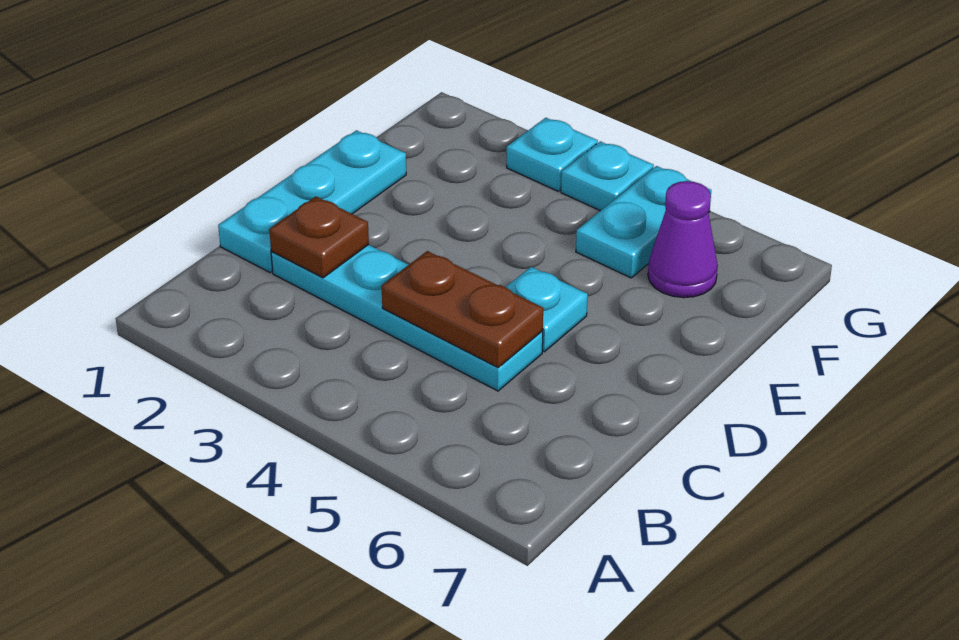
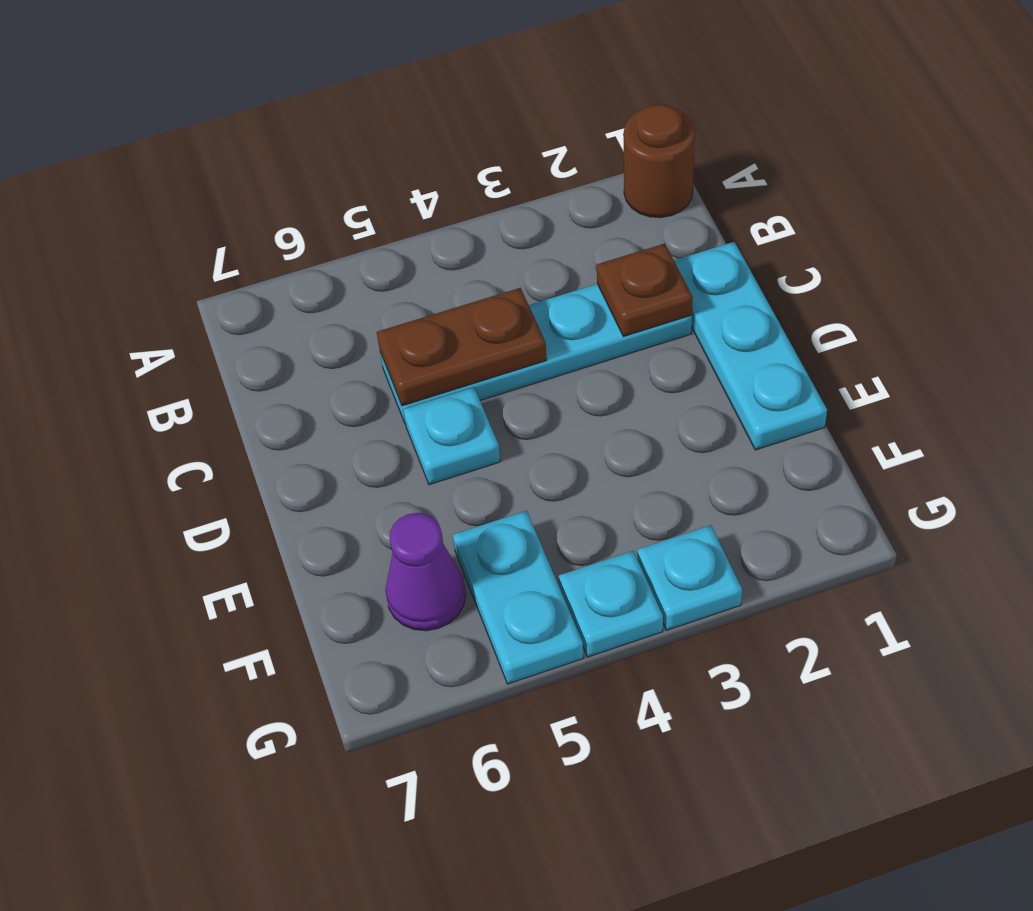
none -> brown round brick A1 level 1

